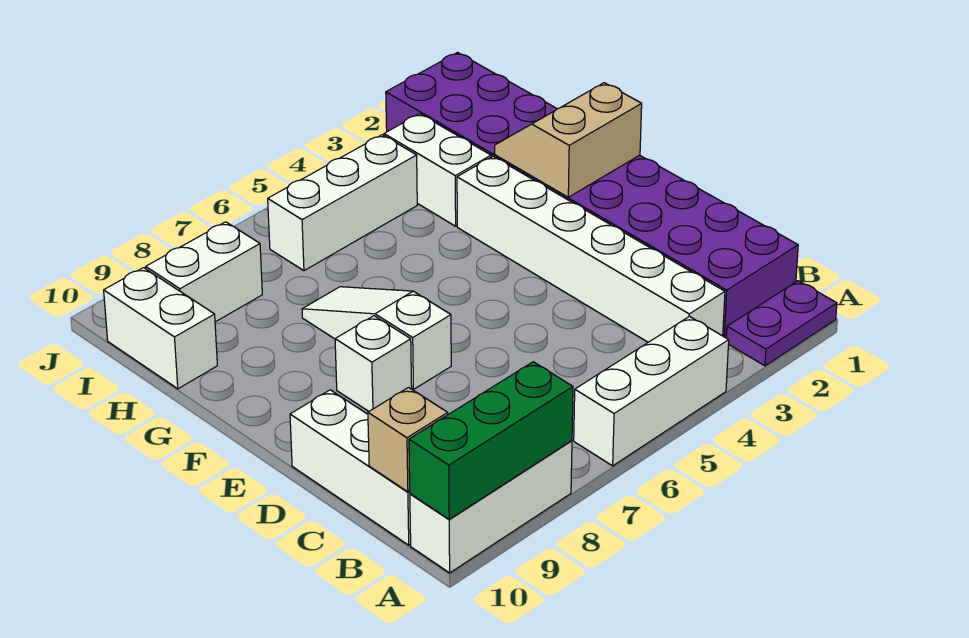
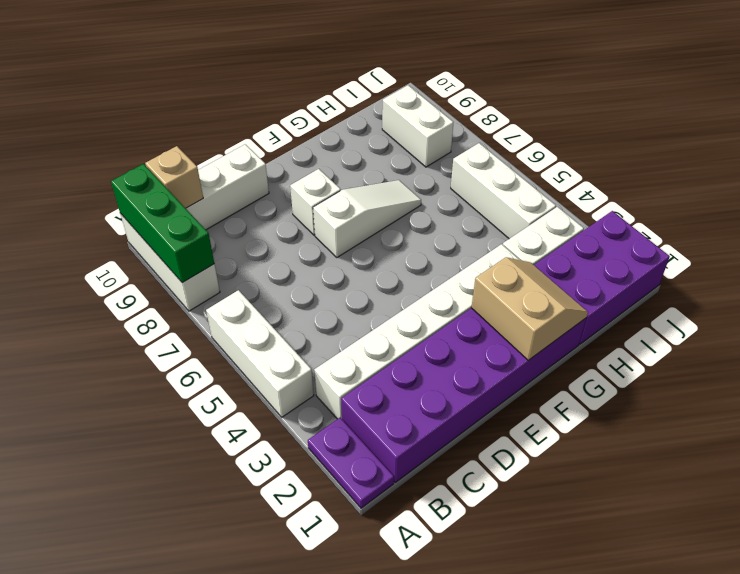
white brick H10:I10 level 1 -> none

